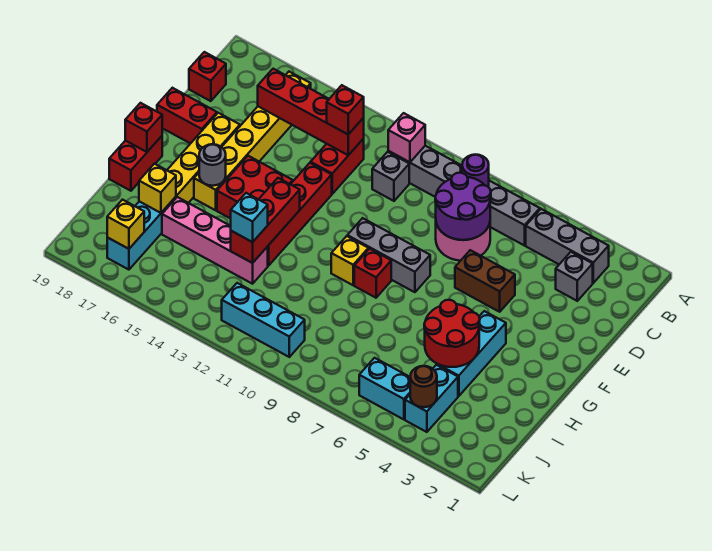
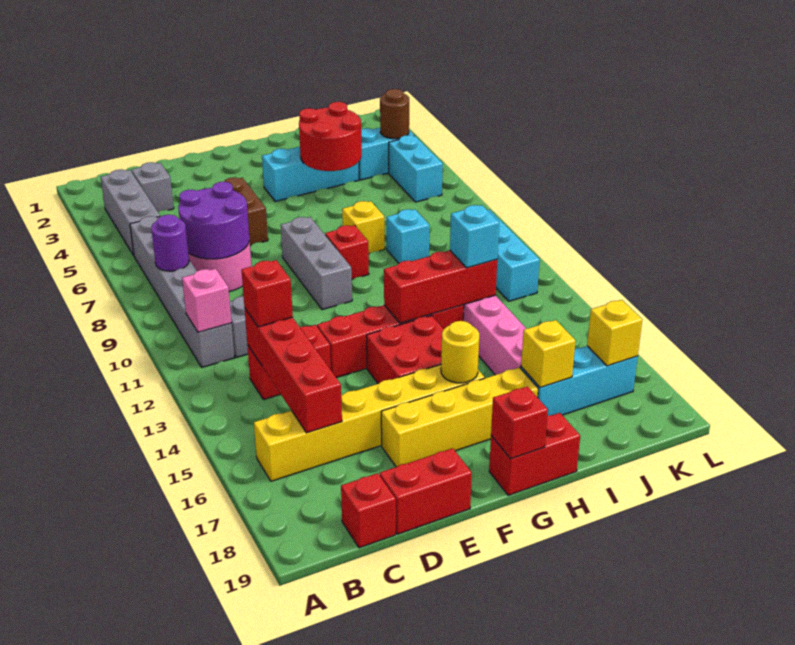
red brick E18:E19 level 1 -> red brick D19:E19 level 1
yellow brick G10 level 1 -> yellow brick H8 level 1
grey round brick G16 level 2 -> yellow round brick G16 level 2
none -> cyan brick I9 level 1

